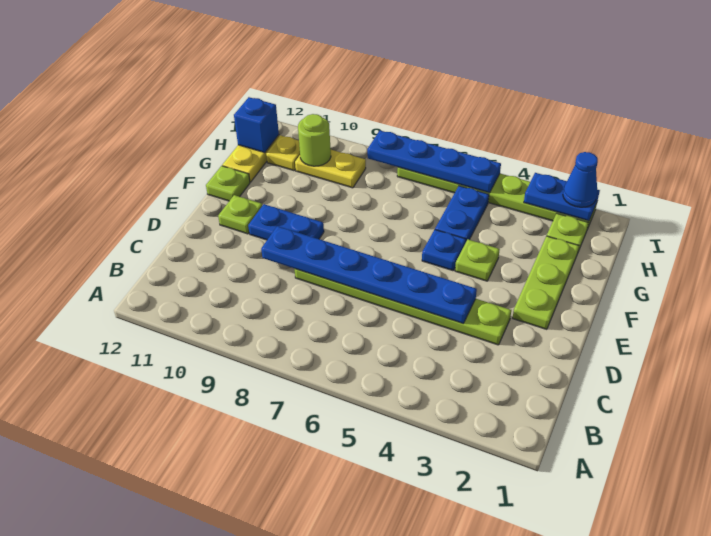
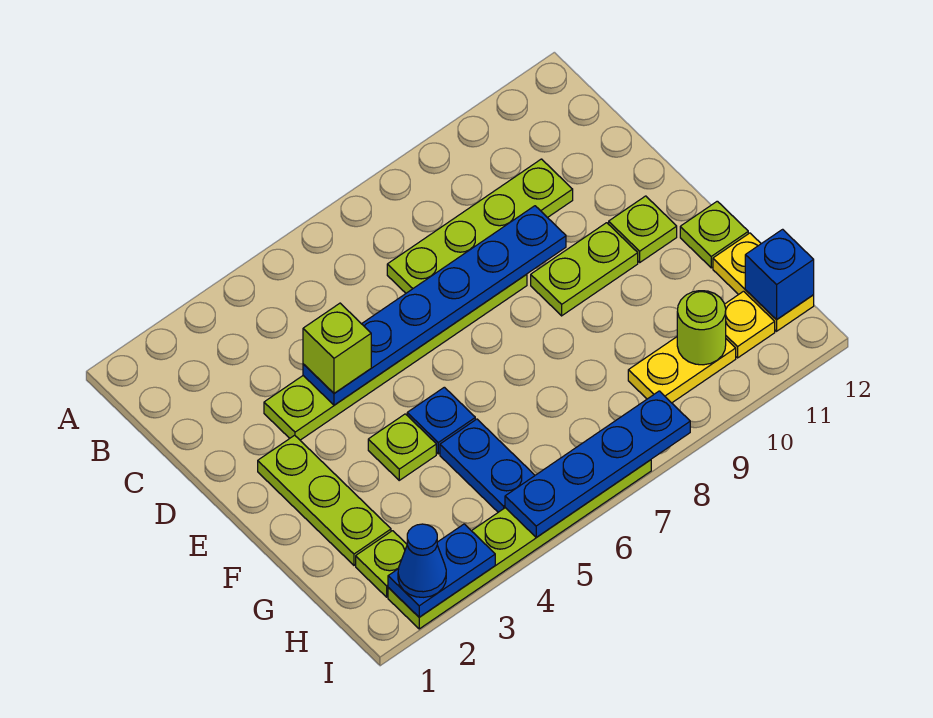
none -> lime plate C7:C10 level 1
none -> lime brick D4 level 3
blue plate E9:E10 level 1 -> lime plate E9:E10 level 1

